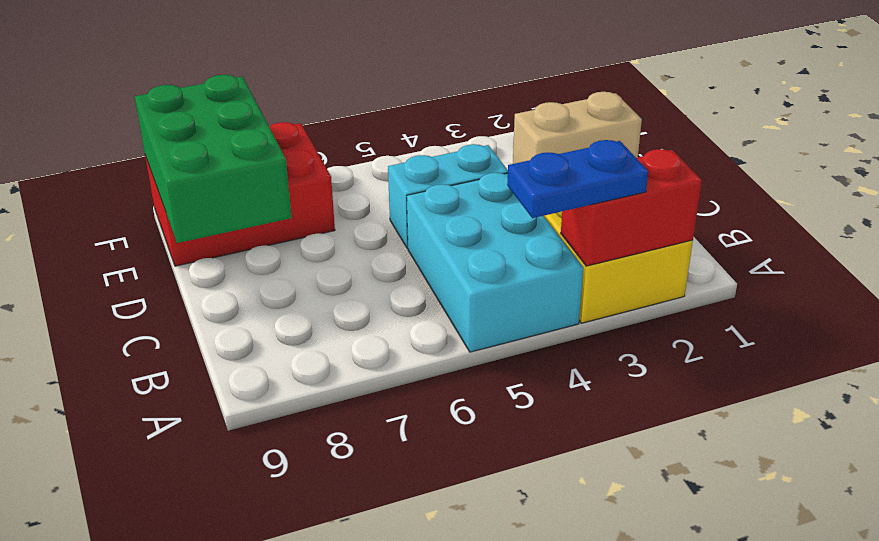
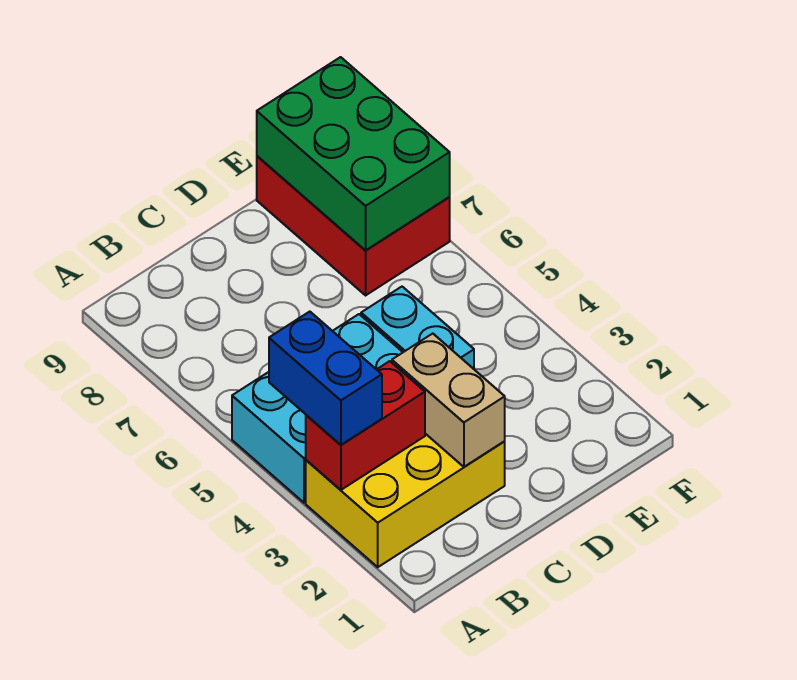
red brick A2:A3 level 2 -> red brick A3:B3 level 2
blue plate A3:A4 level 3 -> blue brick A3:A4 level 3
green brick D8:F9 level 2 -> green brick E7:F9 level 2

